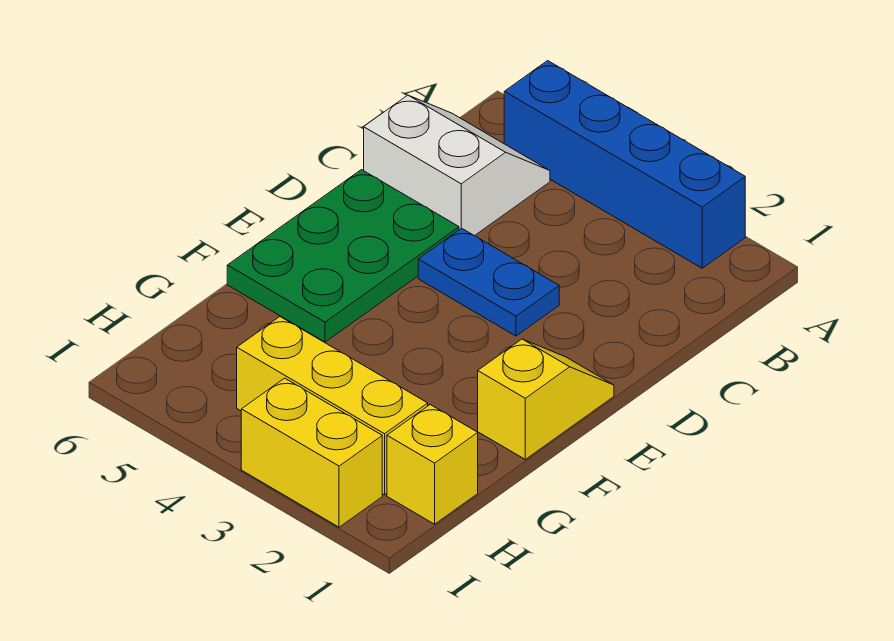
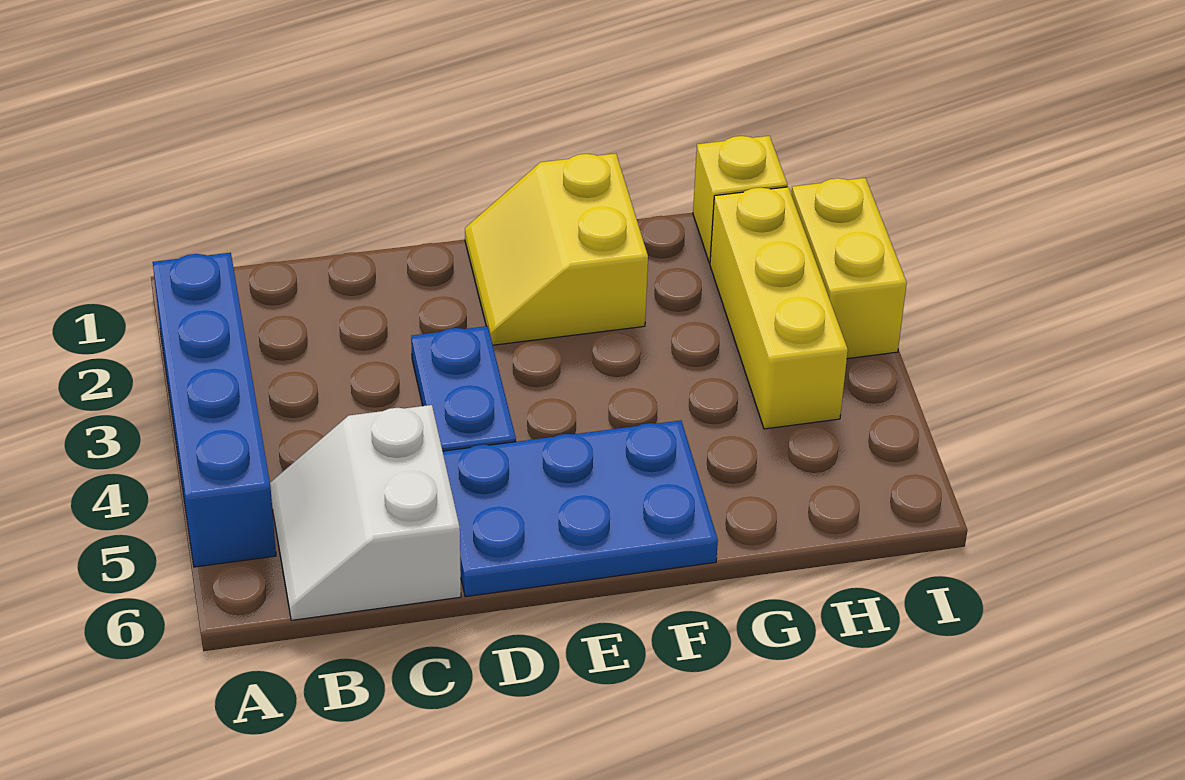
green plate D5:F6 level 1 -> blue plate D5:F6 level 1
yellow slope E1:F1 level 1 top F -> yellow slope E1:F2 level 1 top F

